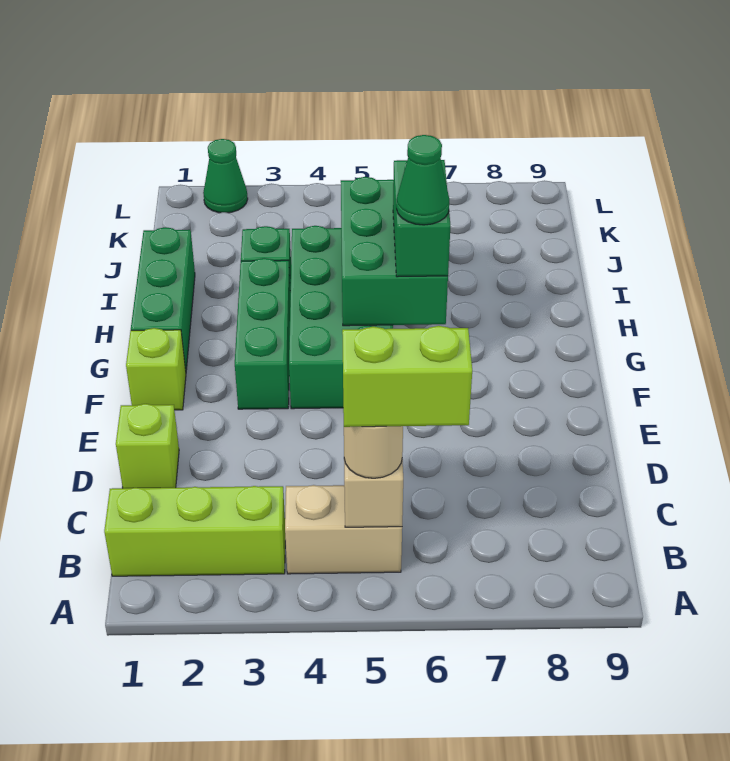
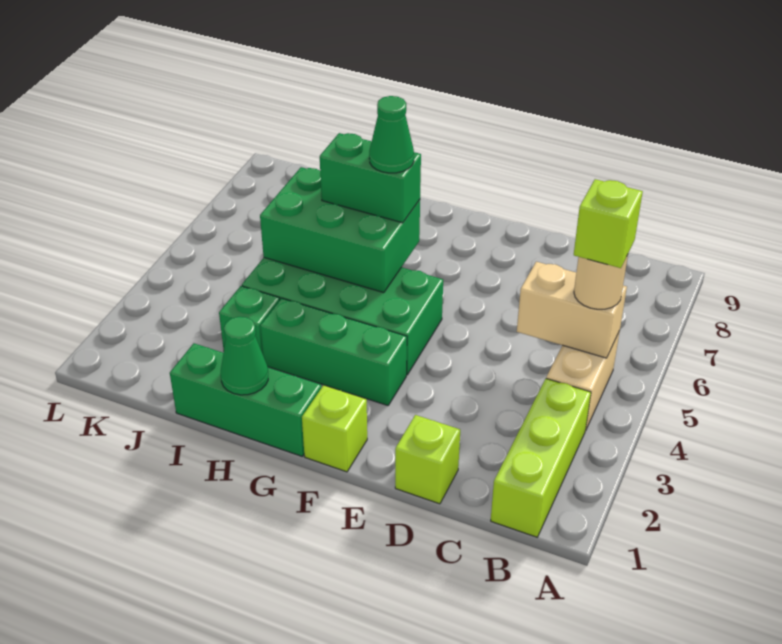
lime brick B5:B6 level 4 -> lime brick B5 level 4
green cone L2 level 1 -> green cone H1 level 2

